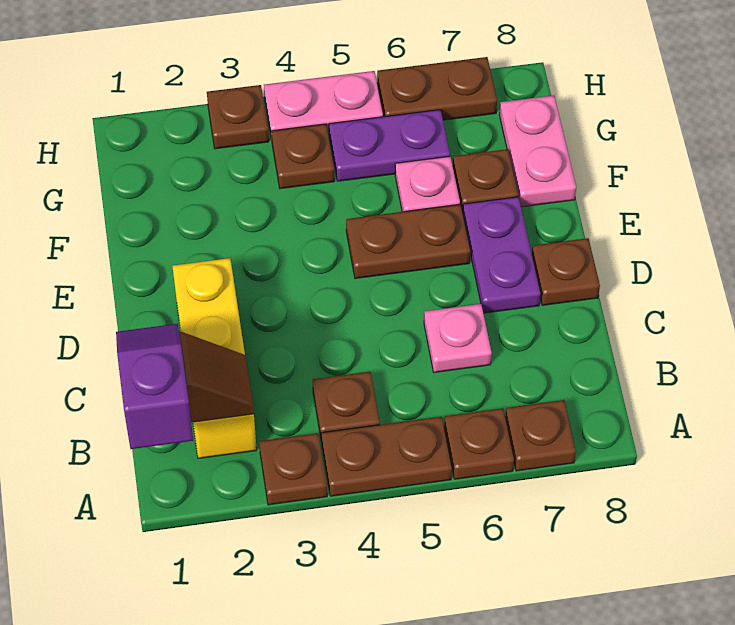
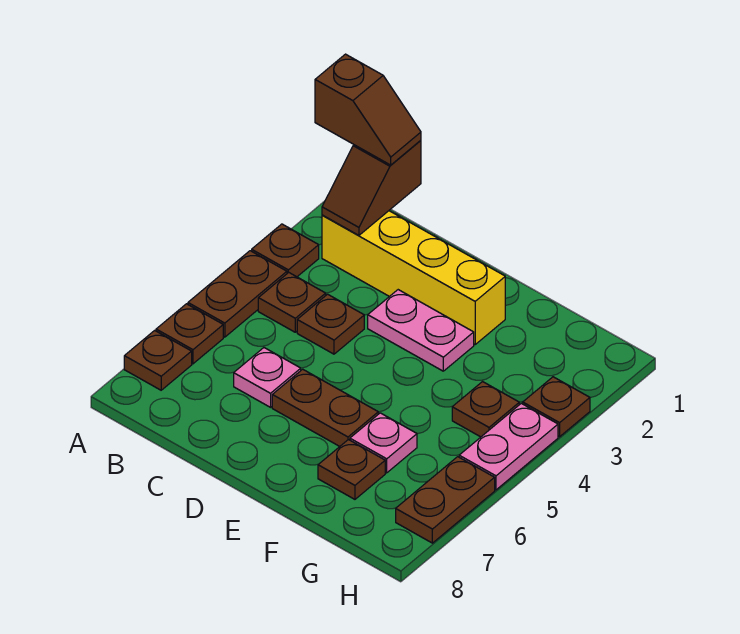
purple slope A1:B1 level 3 top A -> brown slope A1:B1 level 3 top A
yellow brick B2:D2 level 1 -> yellow brick B2:E2 level 1
purple plate D7:E7 level 1 -> none
brown plate D8 level 1 -> brown plate C4 level 1
brown plate E5:E6 level 1 -> brown plate D6:E6 level 1
pink plate F8:G8 level 1 -> pink plate D3:E3 level 1
purple plate G5:G6 level 1 -> none

